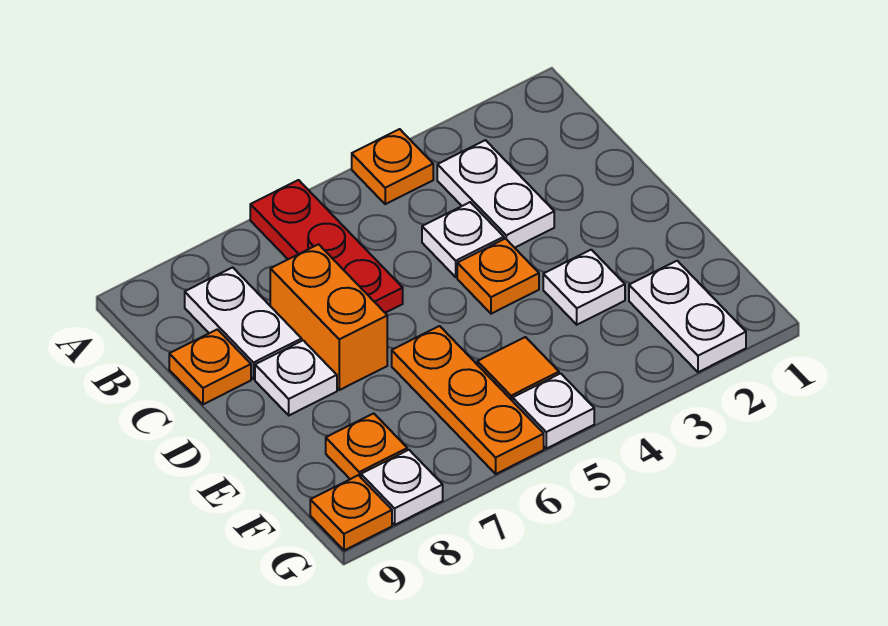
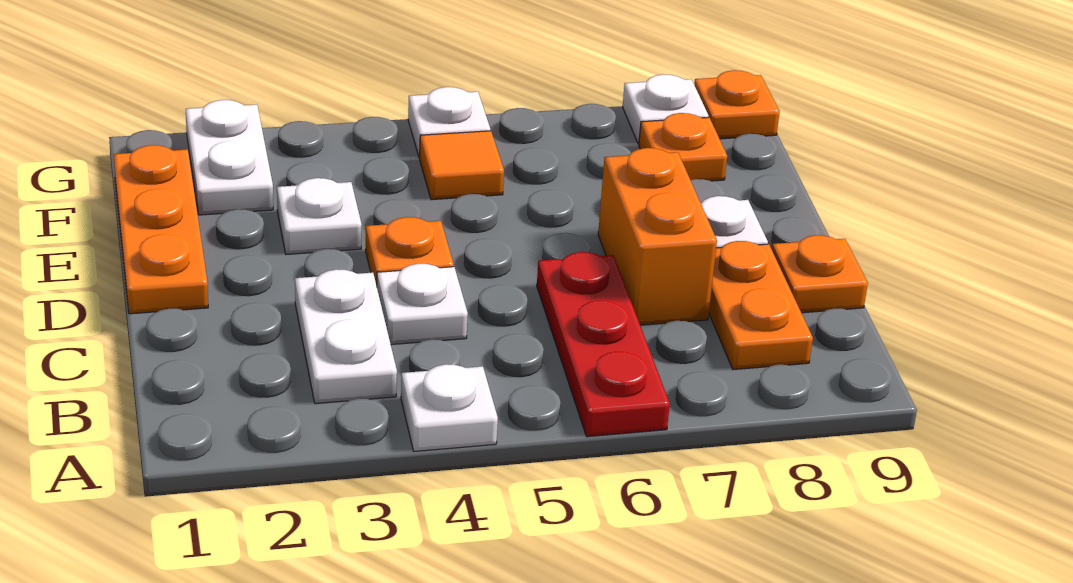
orange plate A4 level 1 -> white plate A4 level 1
white plate B8:C8 level 1 -> orange plate B8:C8 level 1
orange plate E6:G6 level 1 -> orange plate D1:F1 level 1

